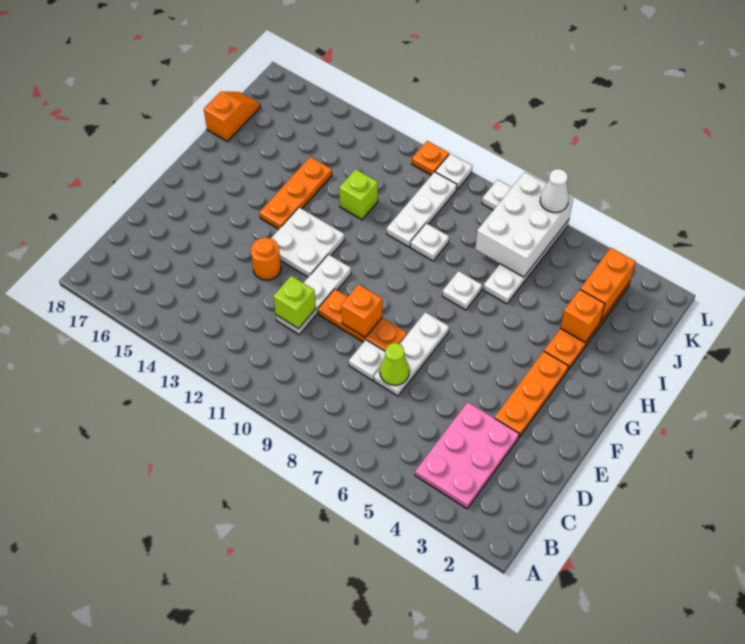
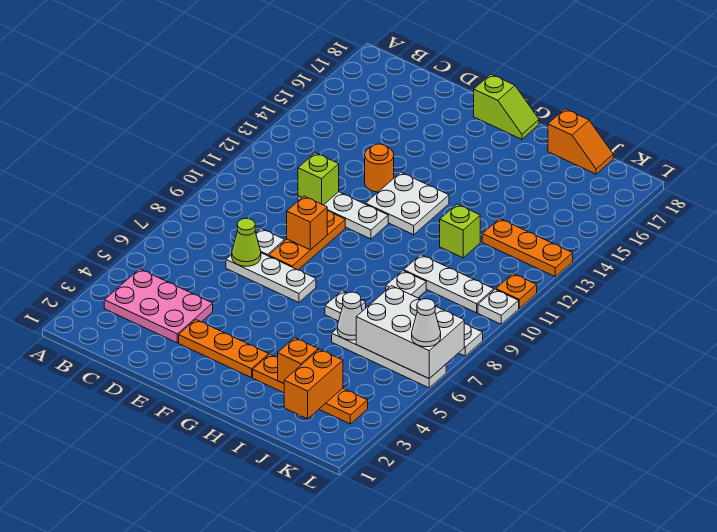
none -> lime slope F18:G18 level 1 top F
orange plate G14:I14 level 1 -> orange plate J13:L13 level 1
none -> white cone I6 level 2
orange brick J3:K3 level 2 -> orange brick J2:J3 level 2

